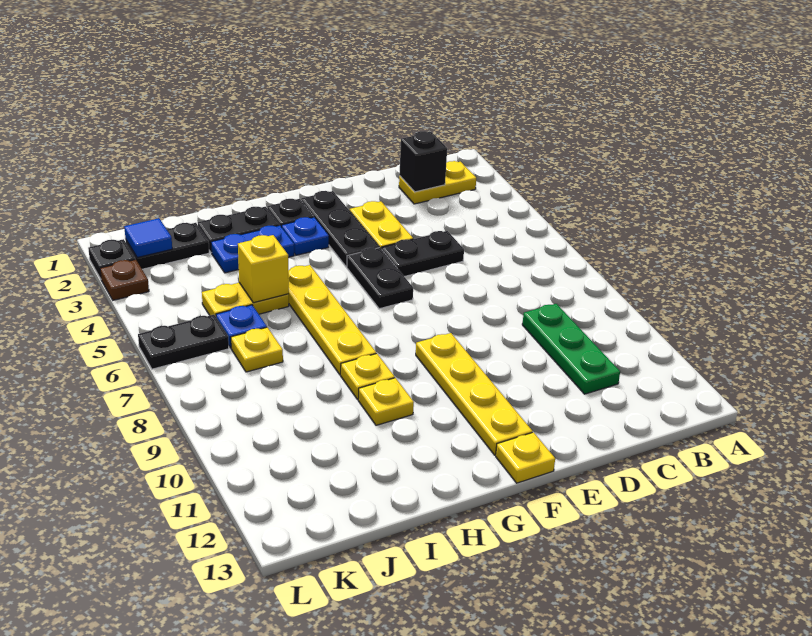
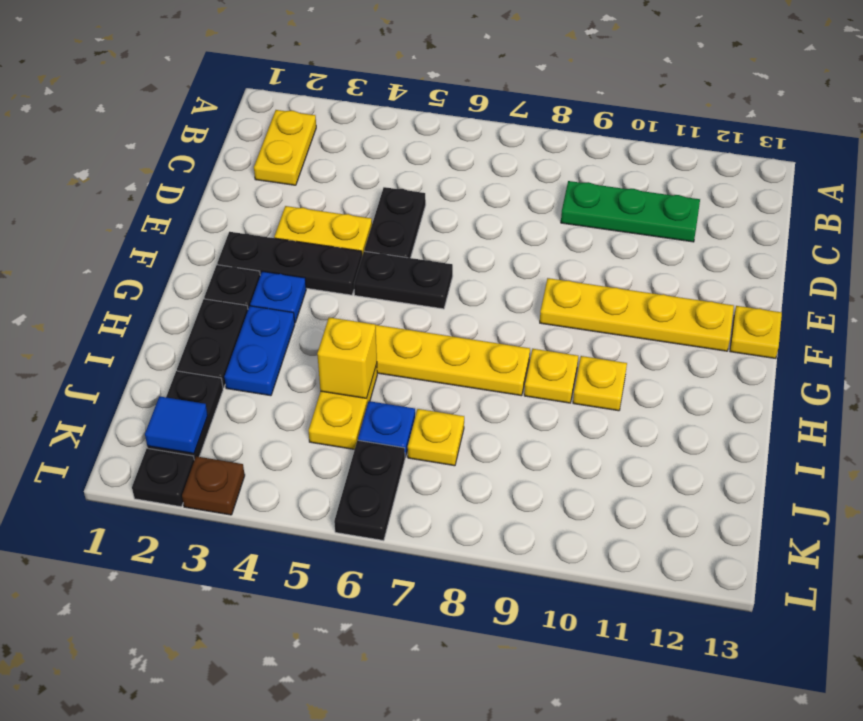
black brick C2 level 2 -> none

